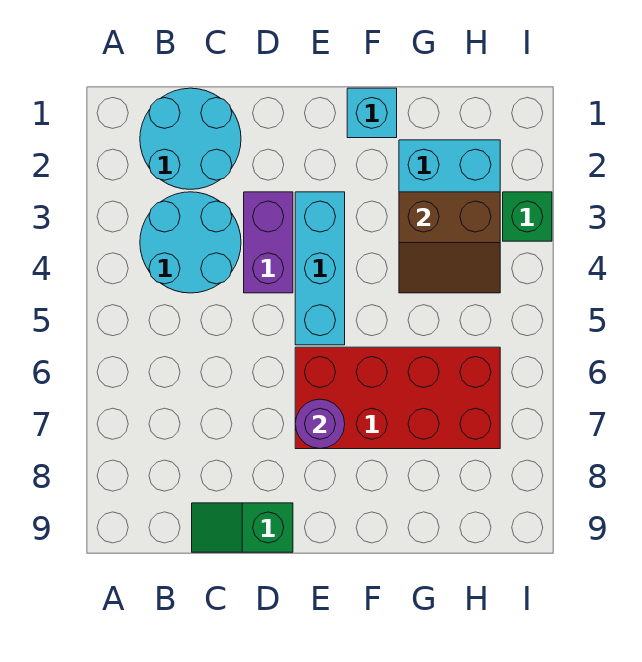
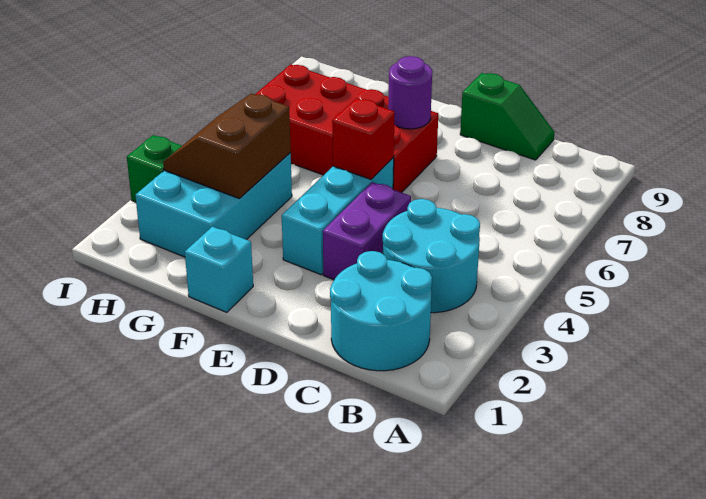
none -> red brick E5 level 2
brown slope G3:H4 level 2 top 3 -> brown slope G3:H4 level 2 top G

